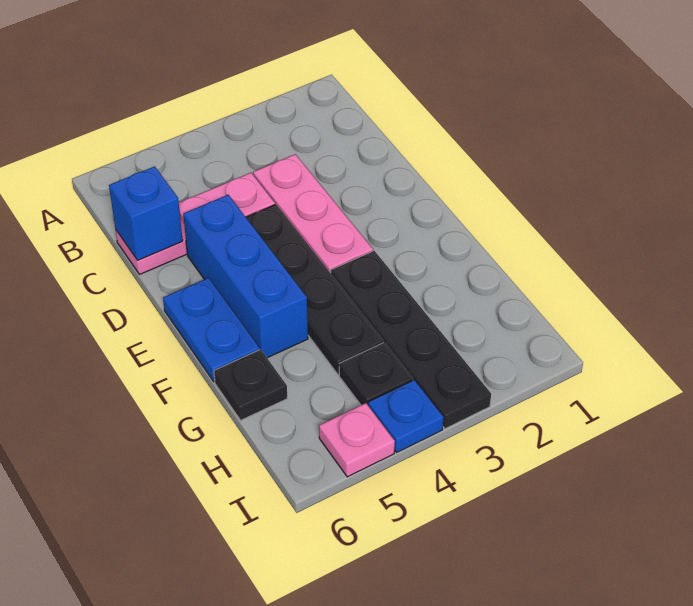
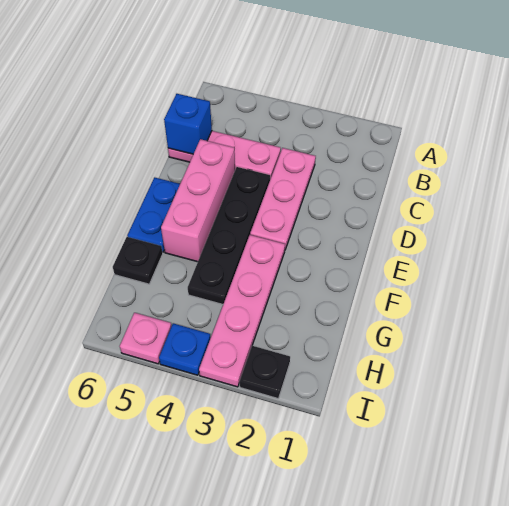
blue brick D5:F5 level 1 -> pink brick D5:F5 level 1
black plate F3:I3 level 1 -> pink plate F3:I3 level 1
black plate H4 level 1 -> black plate I2 level 1

